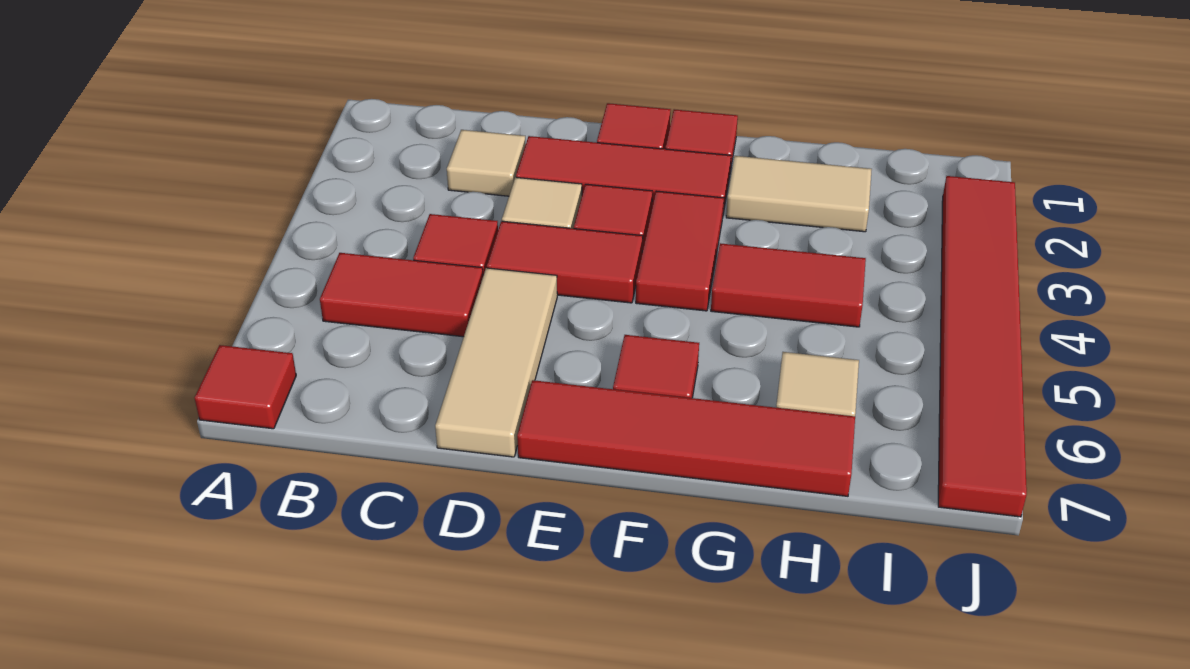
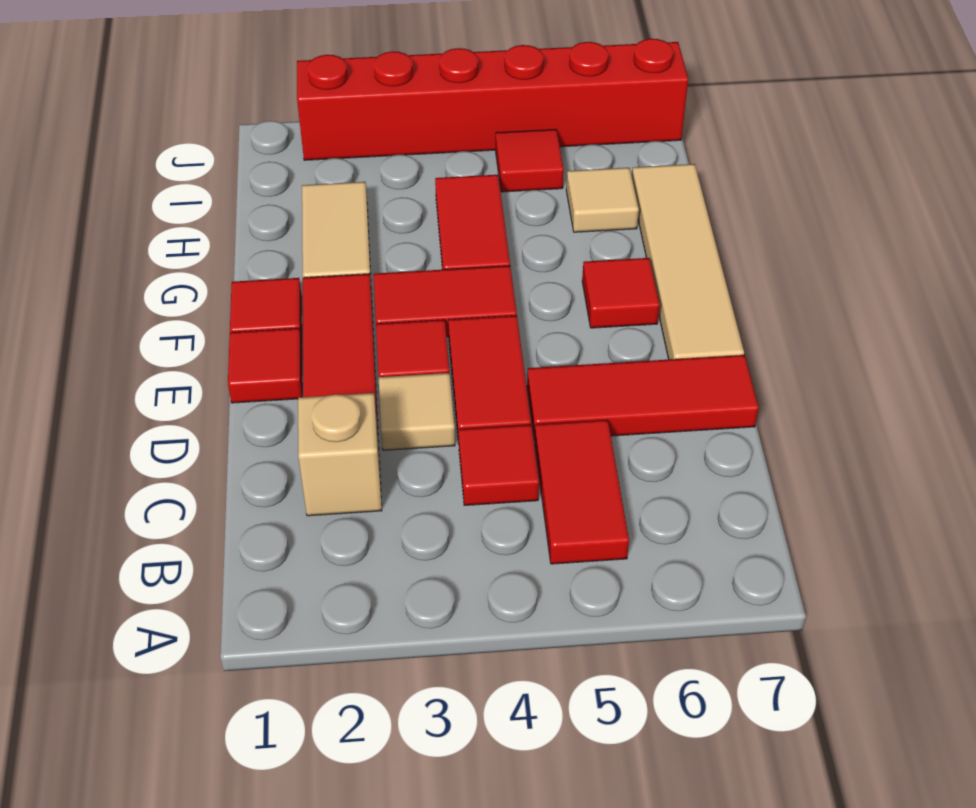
red tile A7 level 1 -> red tile I5 level 1
tan tile C2 level 1 -> tan brick C2 level 1
tan tile D5:D7 level 1 -> red tile D5:D7 level 1
red tile E7:H7 level 1 -> tan tile E7:H7 level 1
red tile J2:J7 level 1 -> red brick J2:J7 level 1

